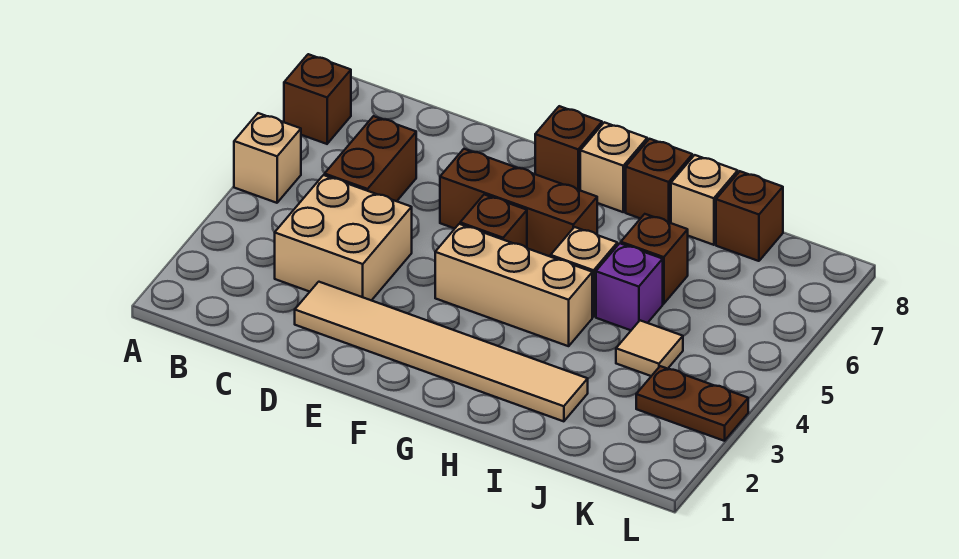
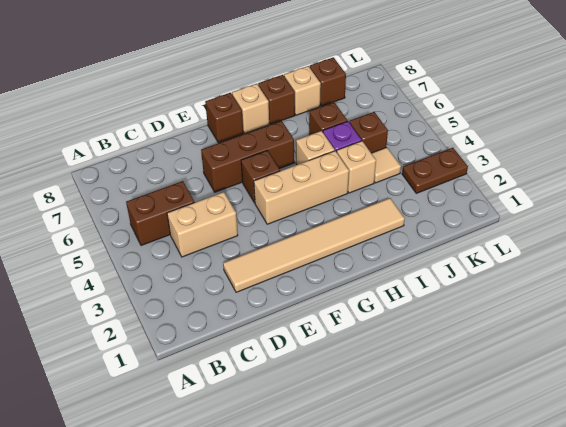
tan brick A5 level 1 -> tan brick I4 level 1
brown brick A7 level 1 -> brown brick J5 level 1
tan brick C3:D4 level 1 -> tan brick C4:D4 level 1
brown brick C5:C6 level 1 -> brown brick B5:C5 level 1

